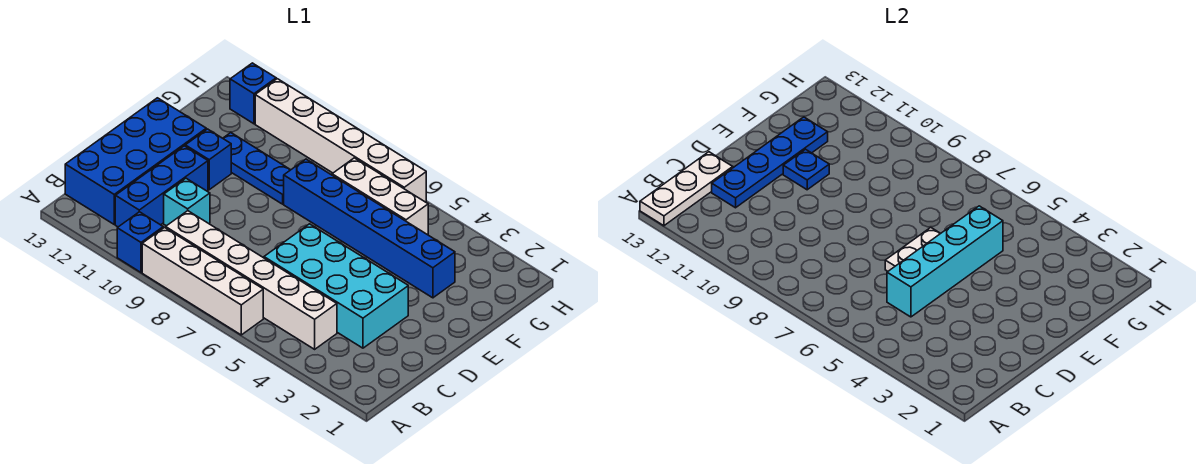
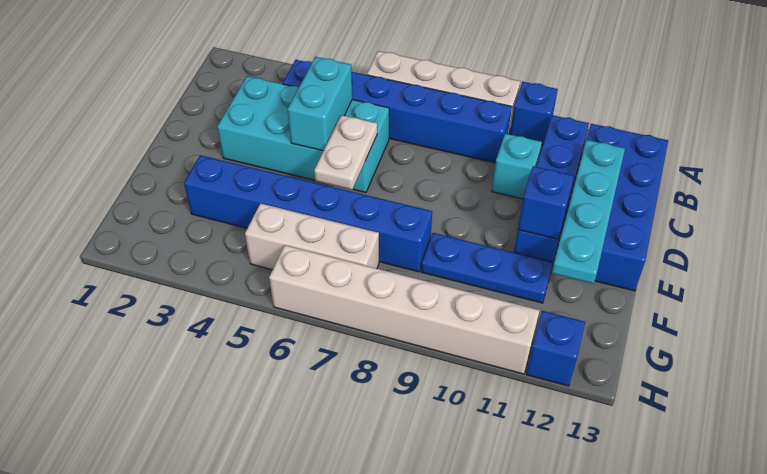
white plate A13:C13 level 2 -> none
white brick B4:B9 level 1 -> blue brick B4:B9 level 1
cyan brick C5:F5 level 2 -> cyan brick C5:D5 level 2
blue plate C12:F12 level 2 -> cyan plate C12:F12 level 2
blue plate E11 level 2 -> blue brick E11 level 2

